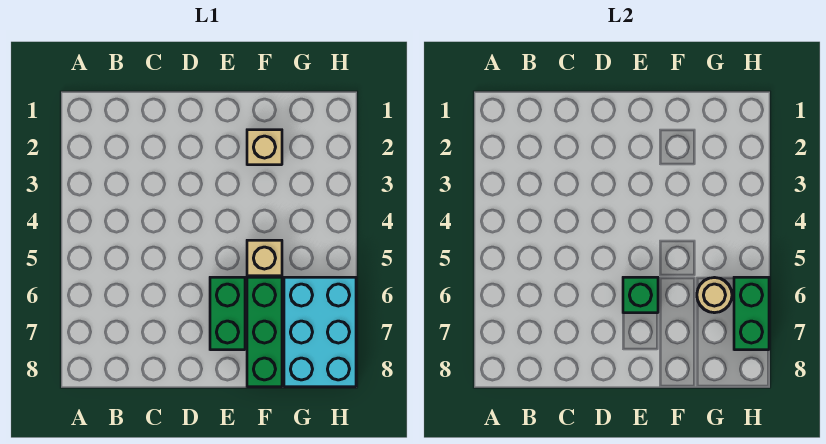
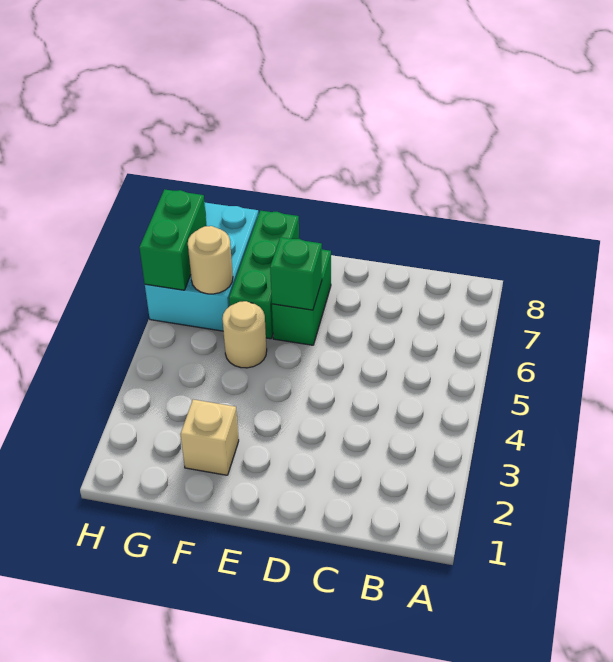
tan brick F5 level 1 -> tan round brick F5 level 1

